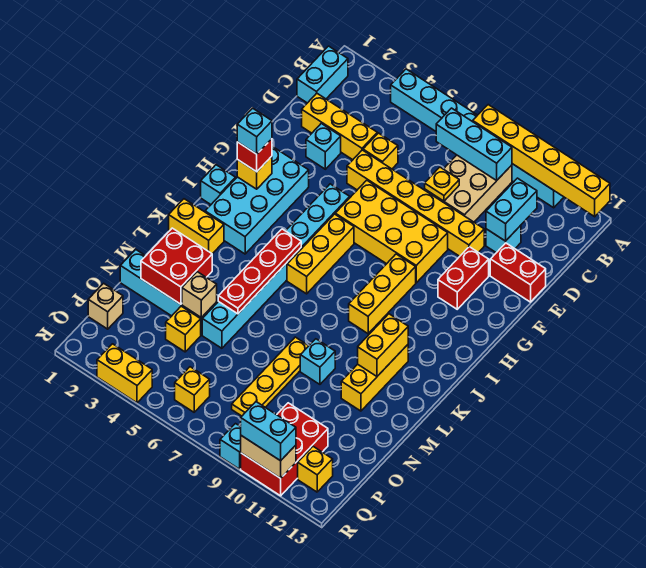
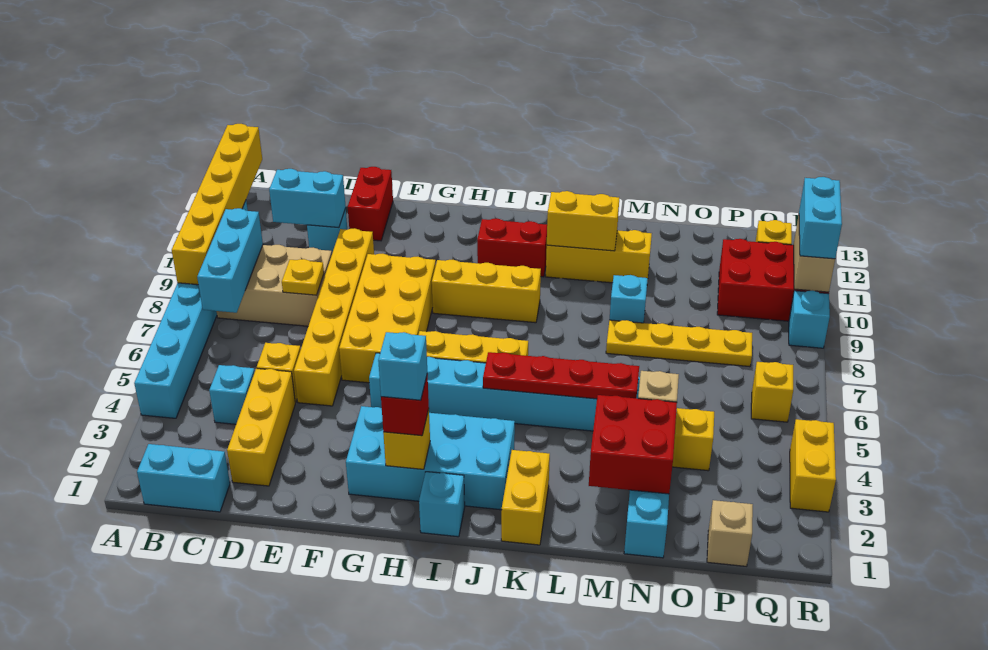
cyan brick E3 level 1 -> cyan brick C4 level 1
red brick F11:G11 level 1 -> red brick I11:J11 level 1

